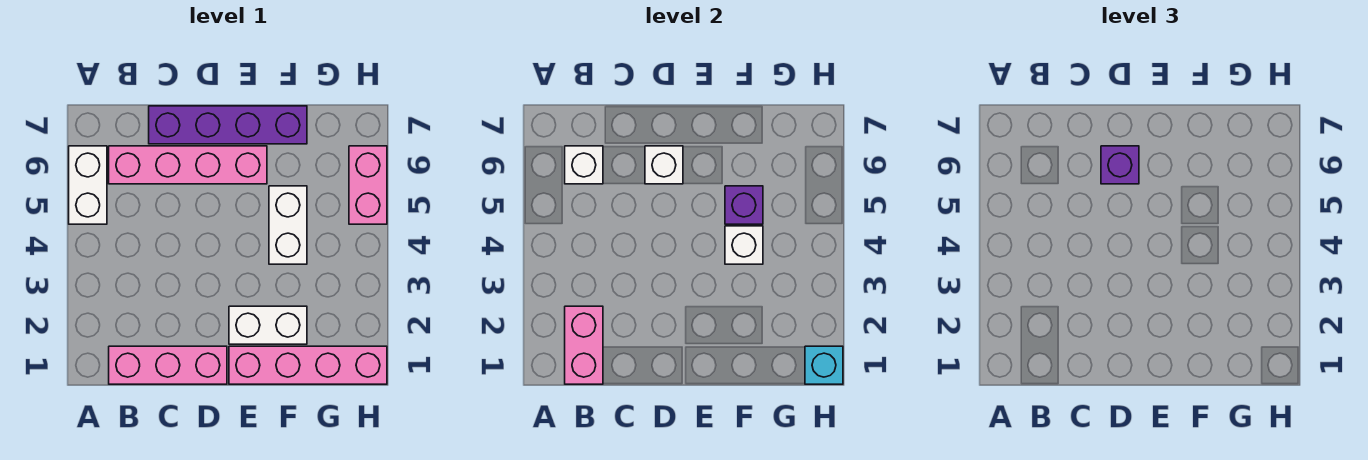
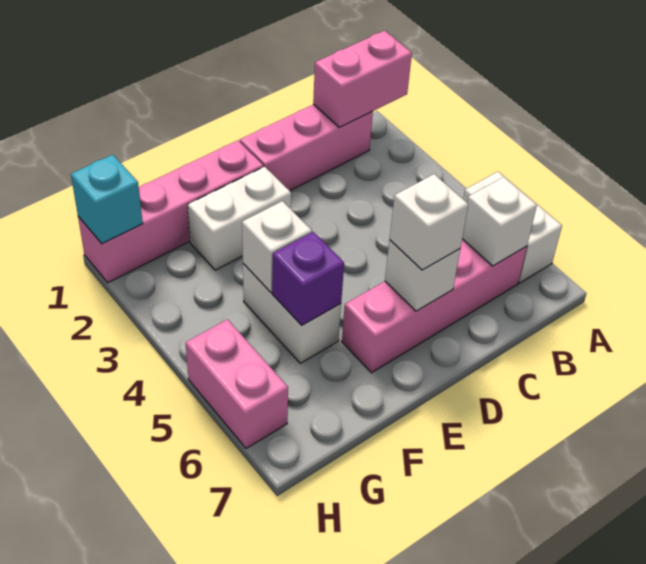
pink brick B1:B2 level 2 -> pink brick A1:B1 level 2
purple brick C7:F7 level 1 -> none
purple brick D6 level 3 -> white brick D6 level 3

